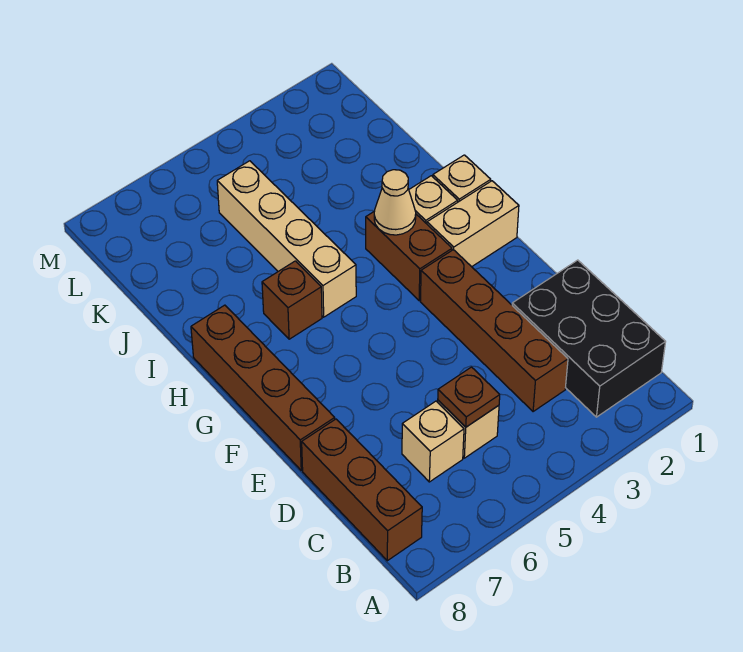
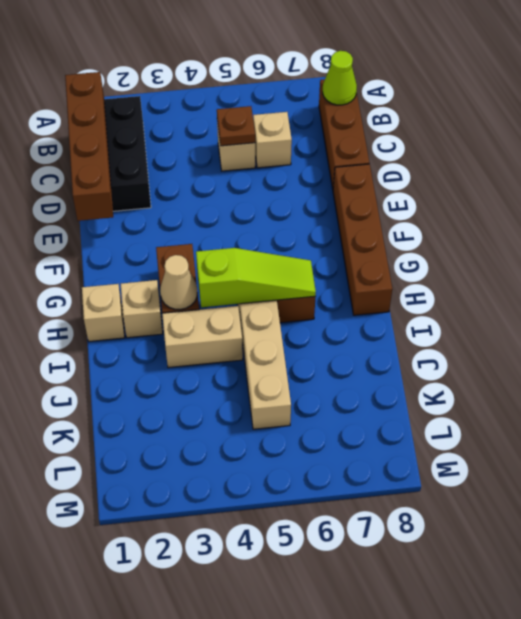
none -> lime cone B8 level 2
brown brick C3:F3 level 1 -> brown brick B1:E1 level 2
tan brick G1:G2 level 1 -> tan brick I3:I4 level 1
none -> lime slope H4:H6 level 2 top 4

